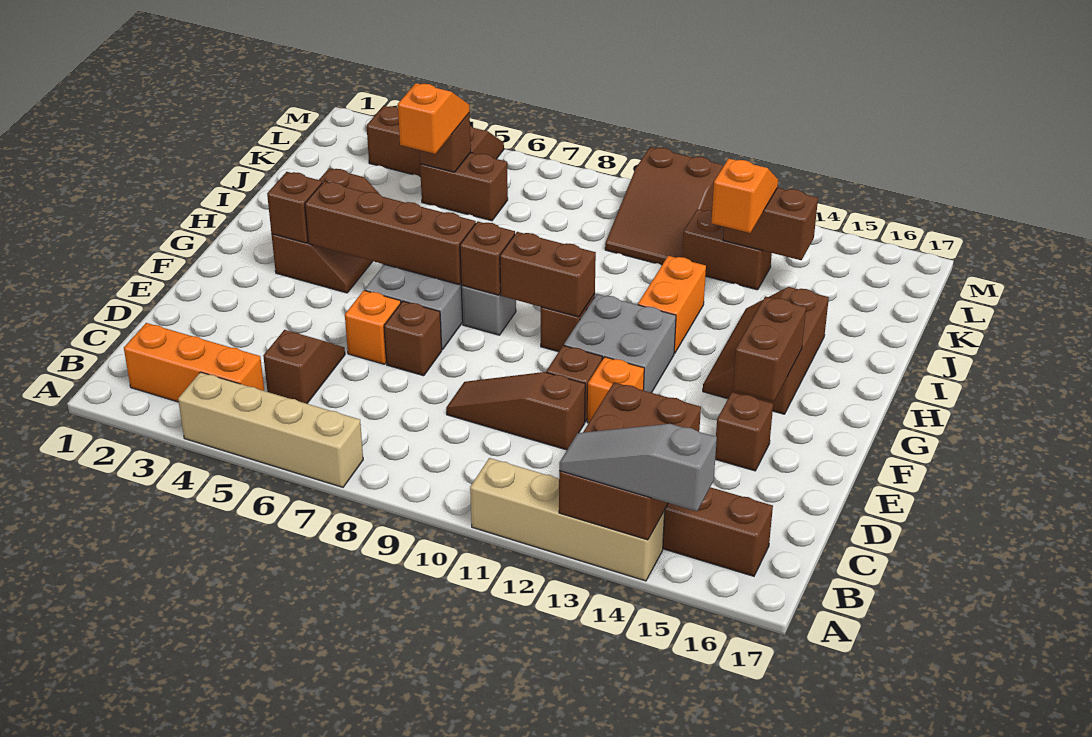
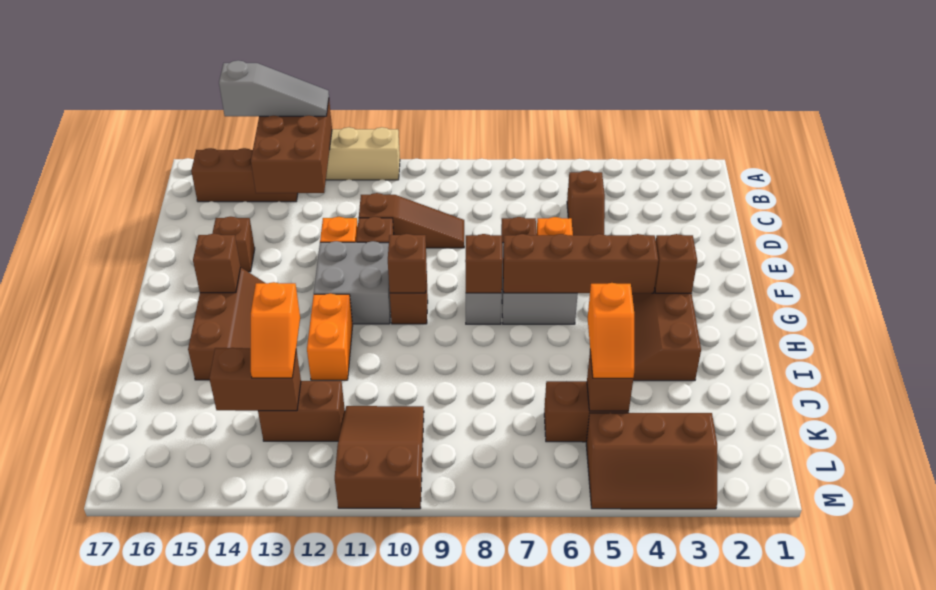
tan brick A4:A7 level 1 -> none
orange brick B2:B4 level 1 -> none
brown brick F15:G15 level 2 -> brown brick G15 level 2
brown brick G9:G10 level 2 -> brown brick G10 level 2

